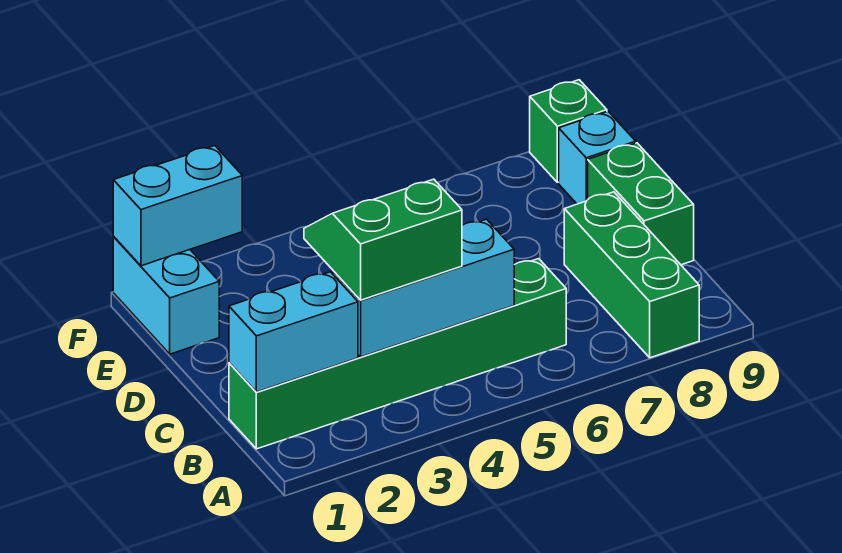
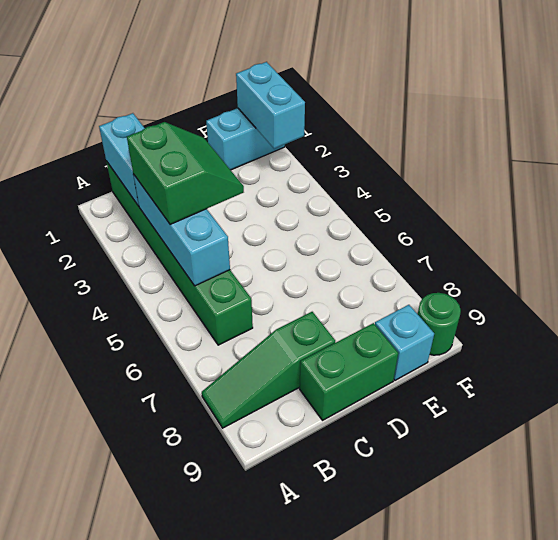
green brick A8:C8 level 1 -> green slope A8:C8 level 1 top C
green brick F9 level 1 -> green round brick F9 level 1

